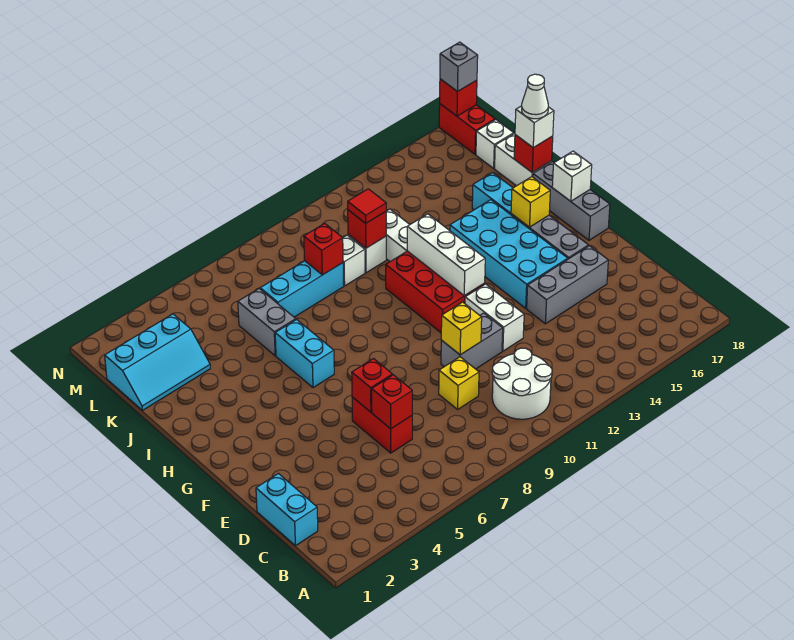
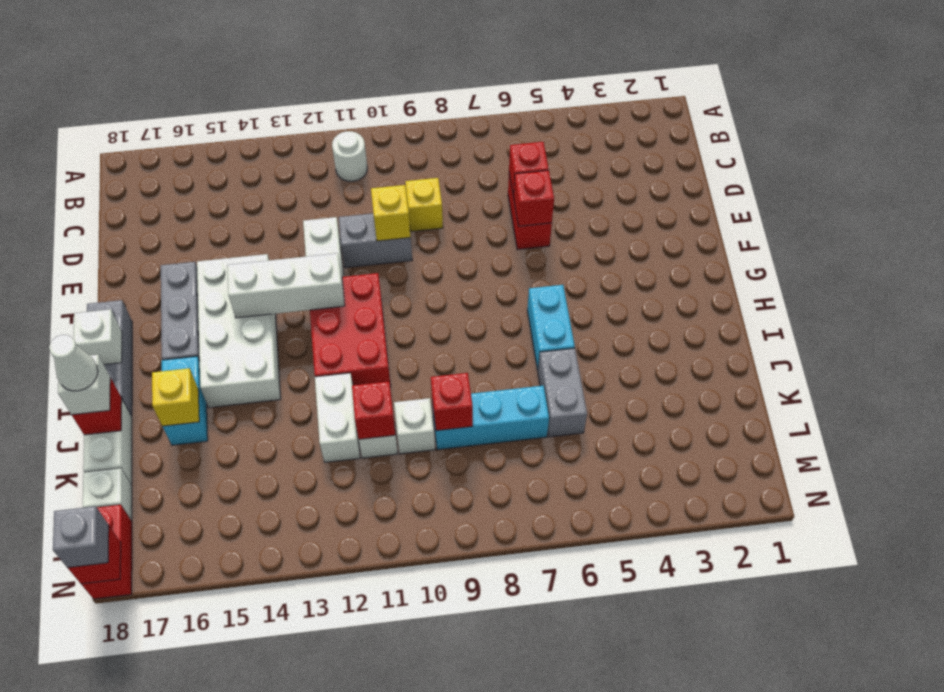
white round brick B10:C11 level 1 -> white round brick B11 level 1
cyan brick C1:D1 level 1 -> none
grey brick E14:E16 level 1 -> none
cyan brick F14:I15 level 1 -> white brick F14:I15 level 1
white brick G12:I12 level 2 -> white brick G12:G14 level 2
yellow brick H16 level 2 -> yellow brick J16 level 2
cyan slope K1:L3 level 1 top L -> none
red tile K11 level 3 -> none

